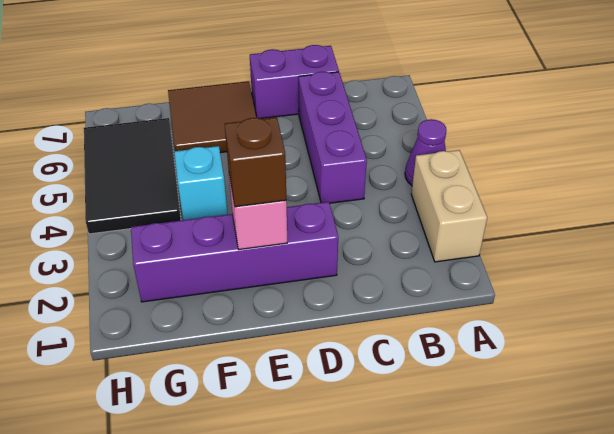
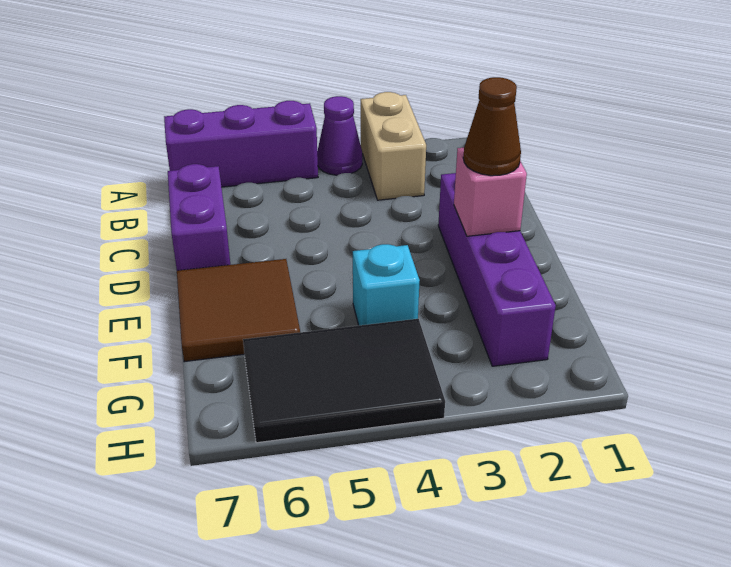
tan brick A2:A3 level 1 -> tan brick A3:B3 level 1
purple brick C4:C6 level 1 -> purple brick A5:A7 level 1
brown brick E2 level 3 -> brown cone E2 level 3

